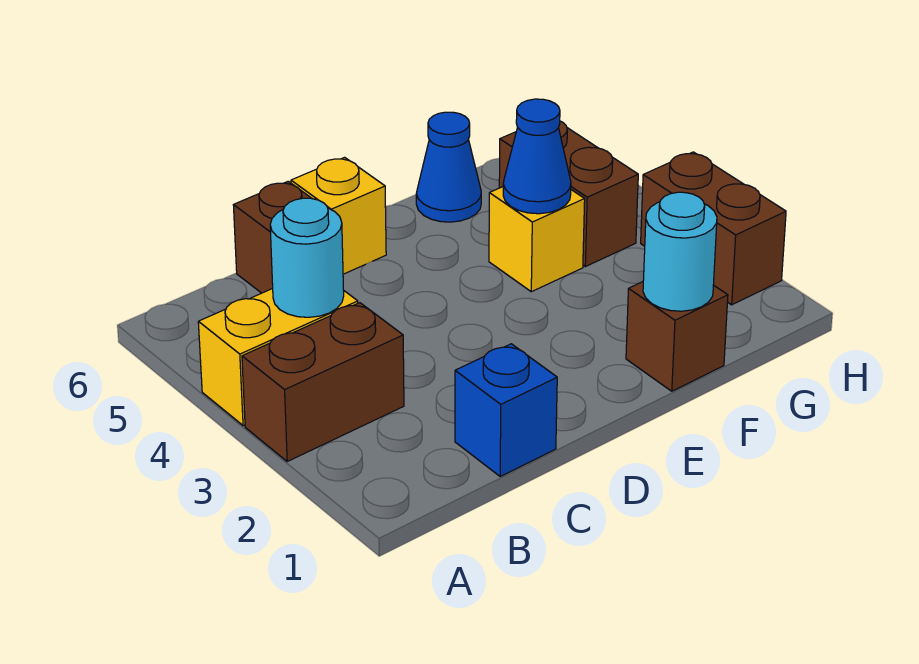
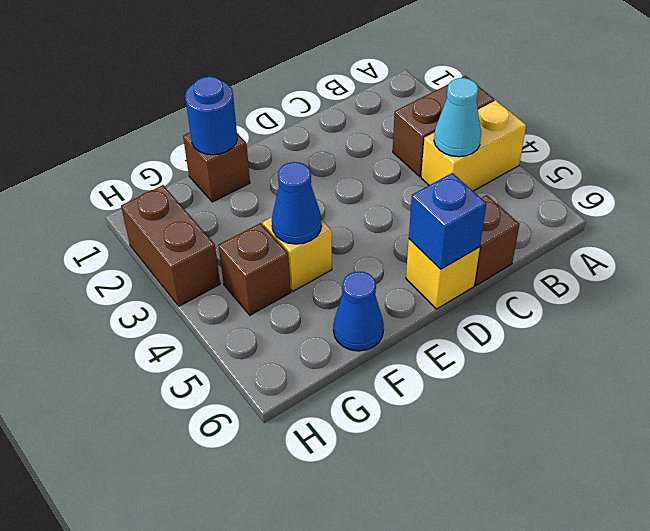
cyan round brick B4 level 2 -> cyan cone B4 level 2
blue brick C1 level 1 -> blue brick D6 level 2
cyan round brick F1 level 2 -> blue round brick F1 level 2
brown brick G4:G5 level 1 -> brown brick G4 level 1

